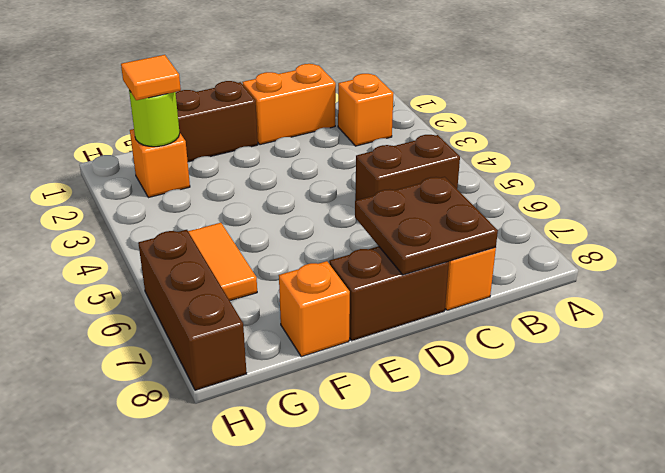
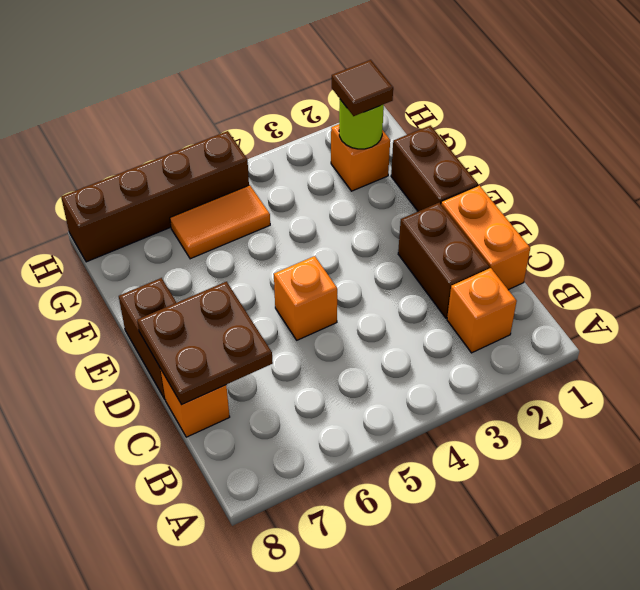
brown brick B5:C5 level 1 -> brown brick C2:D2 level 1
orange brick F8 level 1 -> orange brick D5 level 1
orange tile G2 level 3 -> brown tile G2 level 3
brown brick H6:H8 level 1 -> brown brick H5:H8 level 1

